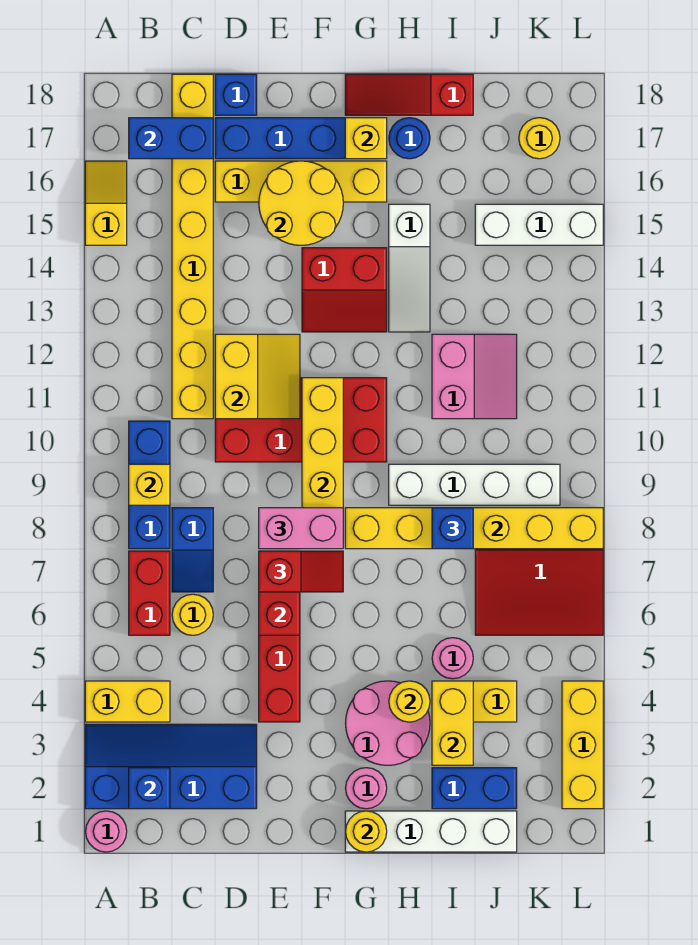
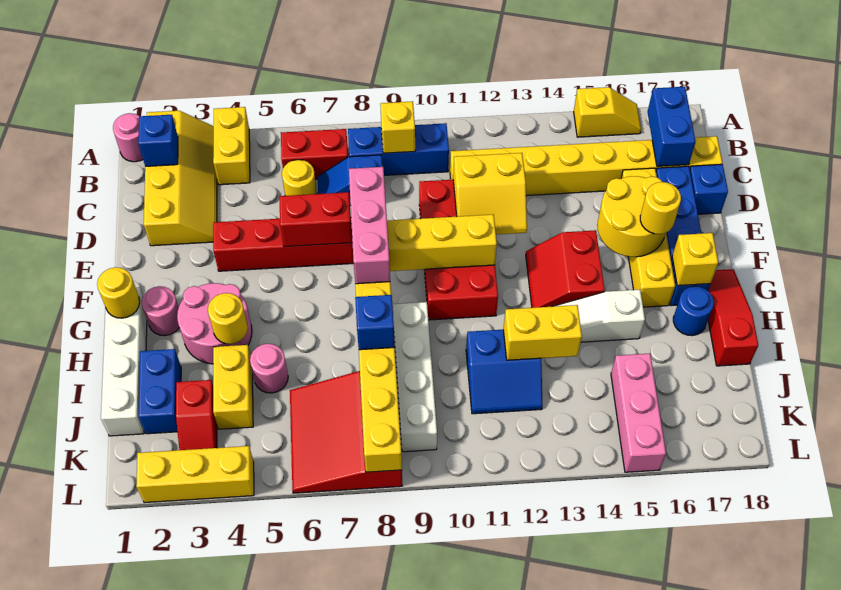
blue slope A2:D3 level 1 top 2 -> yellow slope A2:D3 level 1 top 2
red slope E7:F7 level 3 top E -> red slope J3:K3 level 1 top J
pink brick E8:F8 level 3 -> pink brick E8:G8 level 3
yellow brick I3:I4 level 2 -> yellow brick I12:I13 level 2
pink slope I11:J12 level 1 top I -> blue slope I11:J12 level 1 top I
white brick J15:L15 level 1 -> pink brick J15:L15 level 1
yellow round brick K17 level 1 -> yellow round brick F16 level 3

